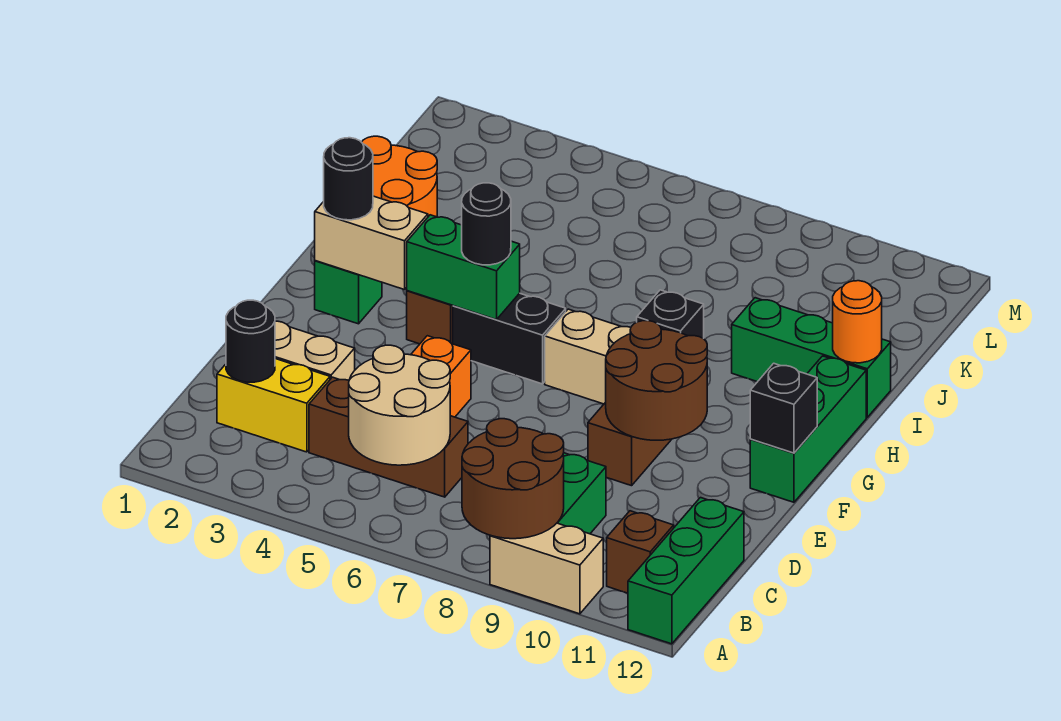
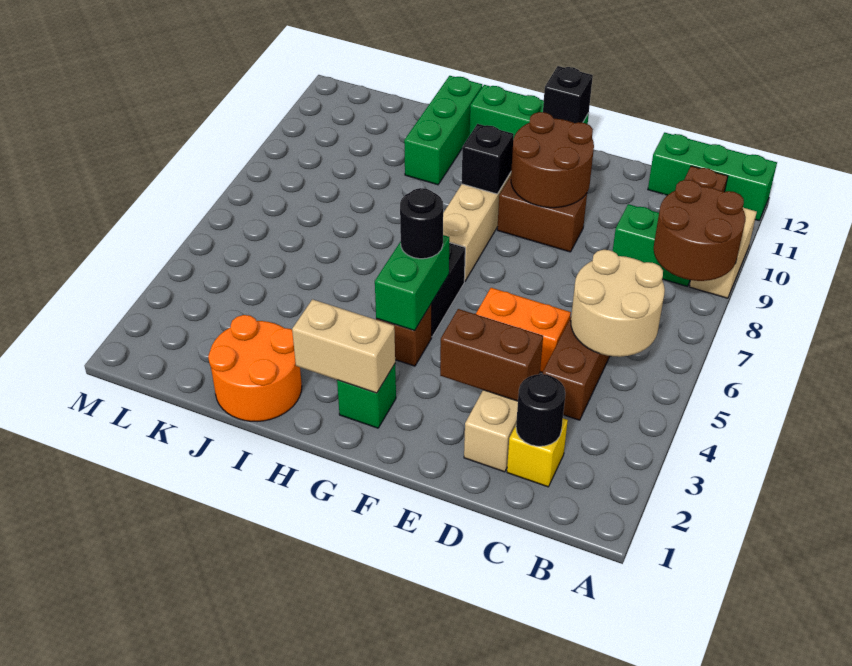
yellow brick C2:C3 level 1 -> yellow brick C2 level 1
none -> brown brick D3:E3 level 2
tan brick G2:G3 level 2 -> tan brick G2:H2 level 2
black round brick G2 level 3 -> none
orange round brick I12 level 2 -> none

